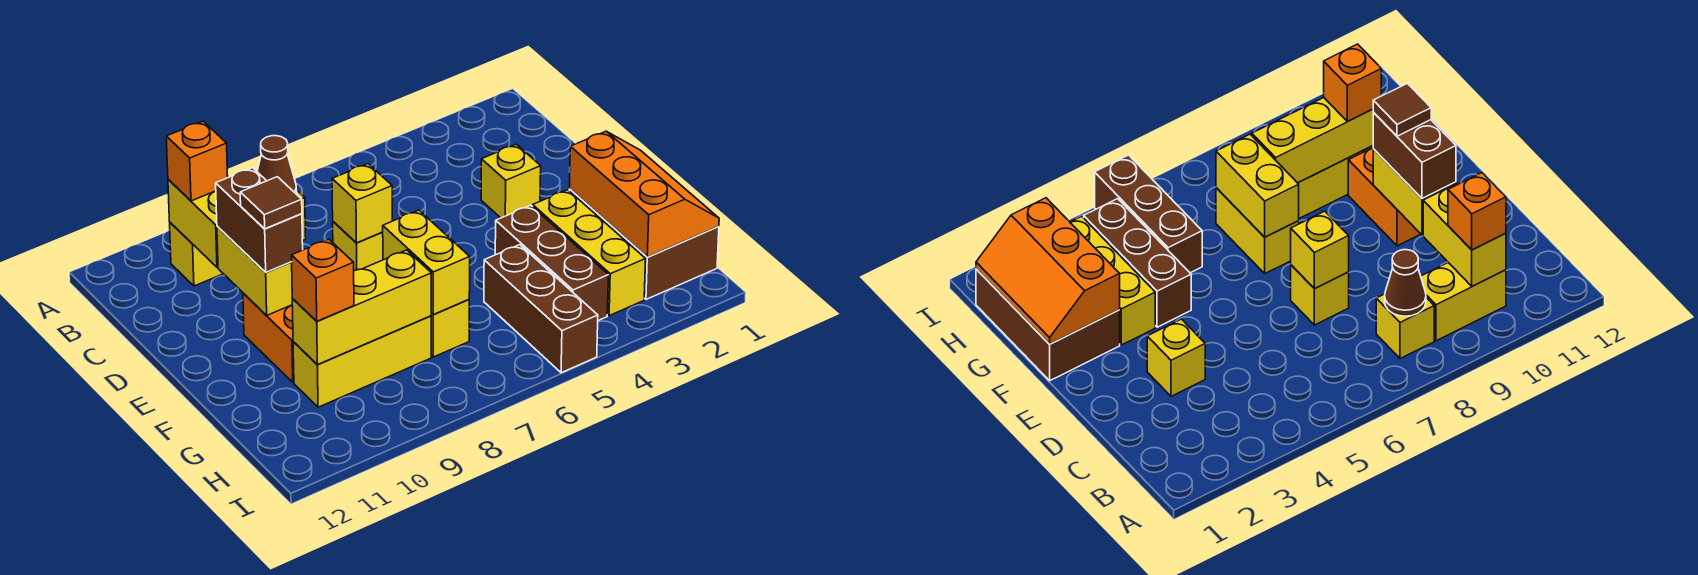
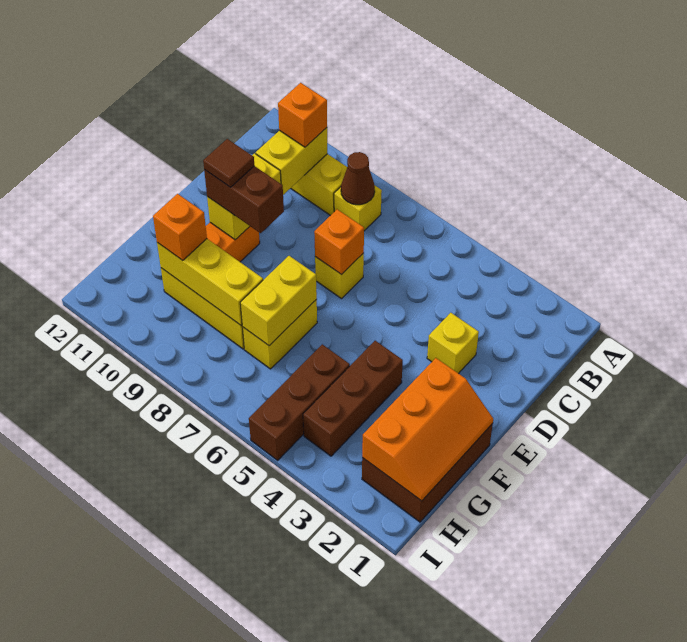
yellow brick D7 level 2 -> orange brick D7 level 2
brown brick D10:E10 level 3 -> brown brick E9:E10 level 3
yellow brick F3:H3 level 1 -> none

